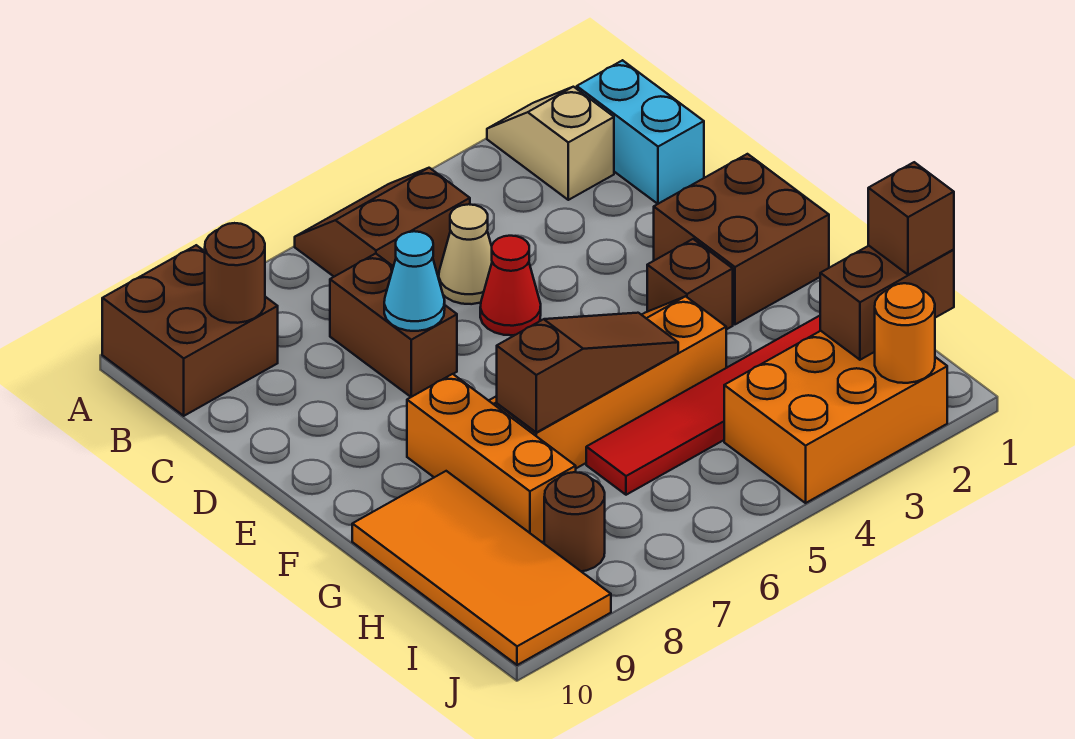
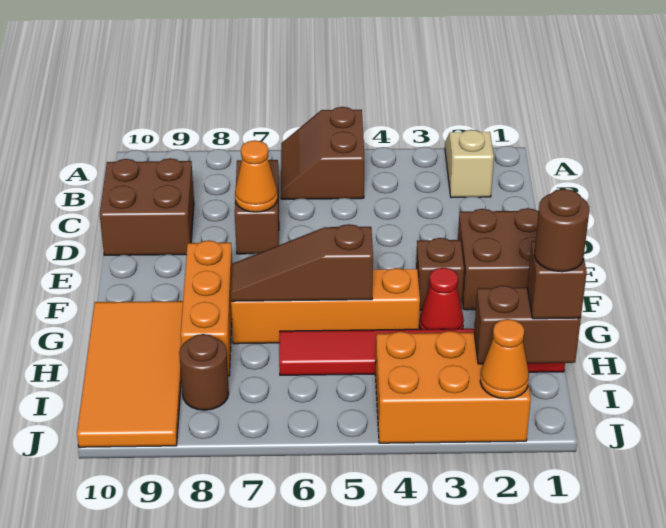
brown slope A5:B6 level 1 top B -> brown slope A5:B6 level 1 top 5
brown brick A9:B10 level 1 -> brown brick C9:D10 level 1
cyan brick B1:C1 level 1 -> none
brown round brick B9 level 2 -> brown round brick I1 level 4
tan cone C5 level 1 -> none
red cone D5 level 1 -> red cone G3 level 1
cyan cone D7 level 2 -> orange cone D7 level 2
brown slope G5:G7 level 2 top 7 -> brown slope G5:G7 level 2 top 5
orange round brick J2 level 2 -> orange cone J2 level 2

